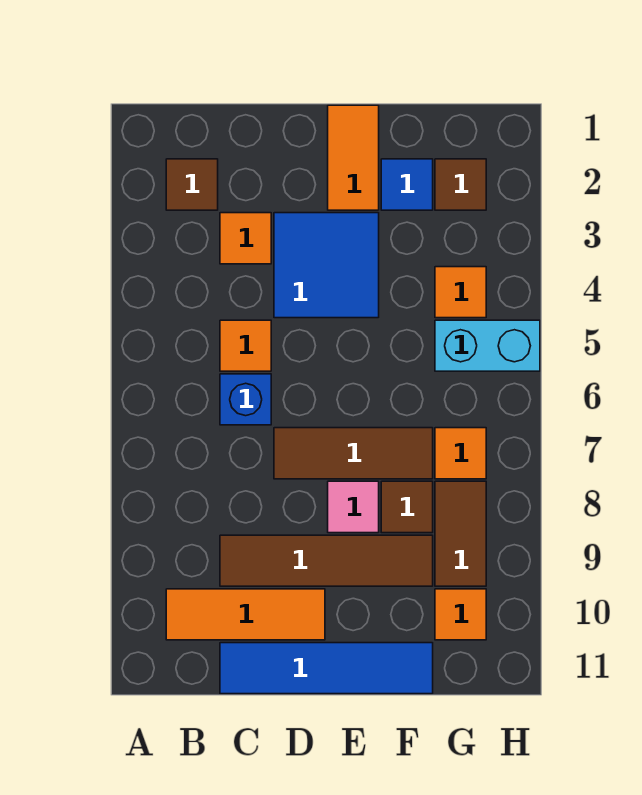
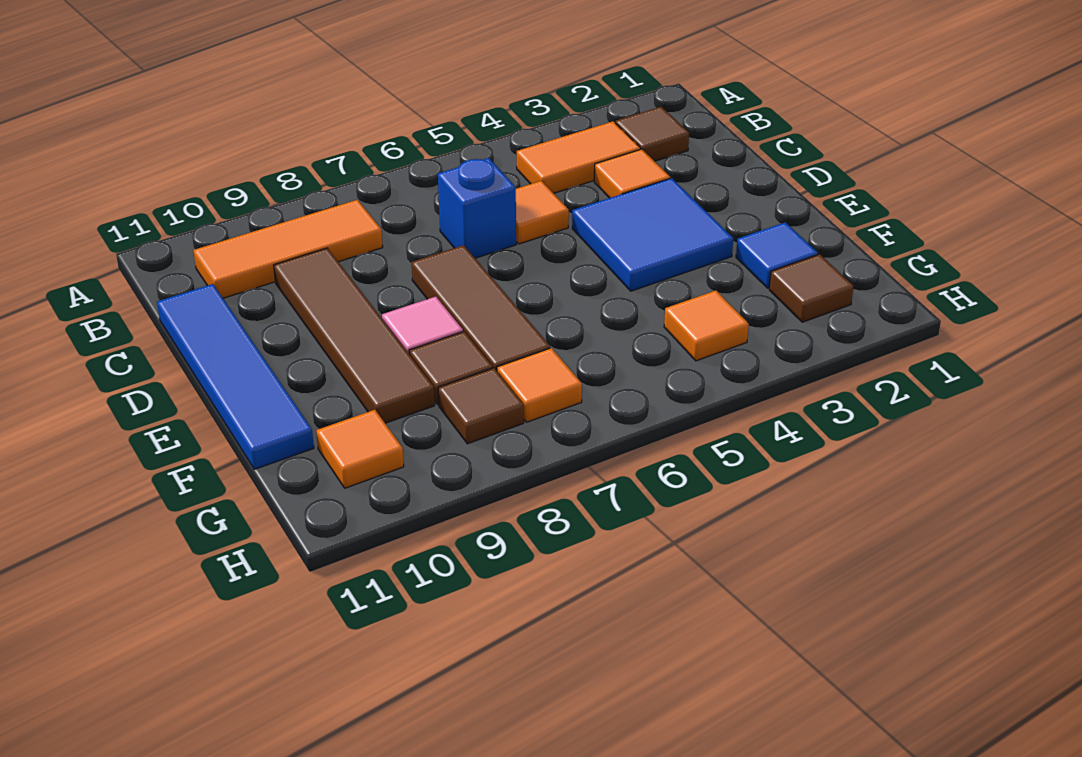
orange tile B10:D10 level 1 -> orange tile B8:B10 level 1
orange tile E1:E2 level 1 -> orange tile B3:B4 level 1
cyan brick G5:H5 level 1 -> none
brown tile G8:G9 level 1 -> brown tile G8 level 1

